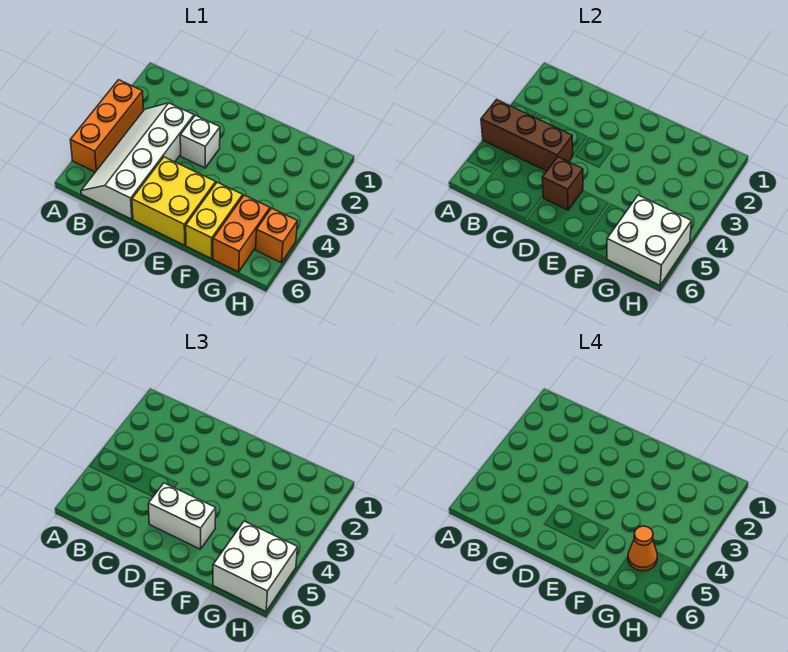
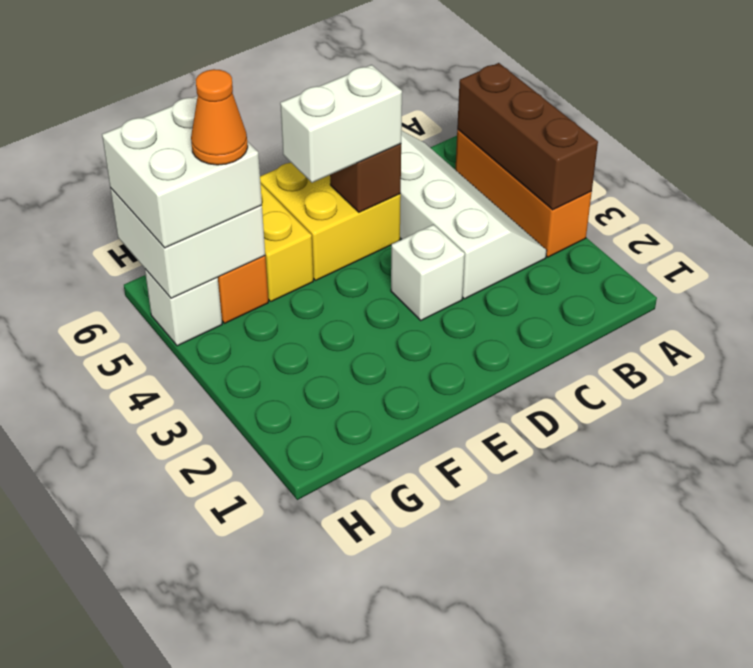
brown brick A4:C4 level 2 -> brown brick A3:A5 level 2
orange brick H5 level 1 -> white brick H5 level 1

